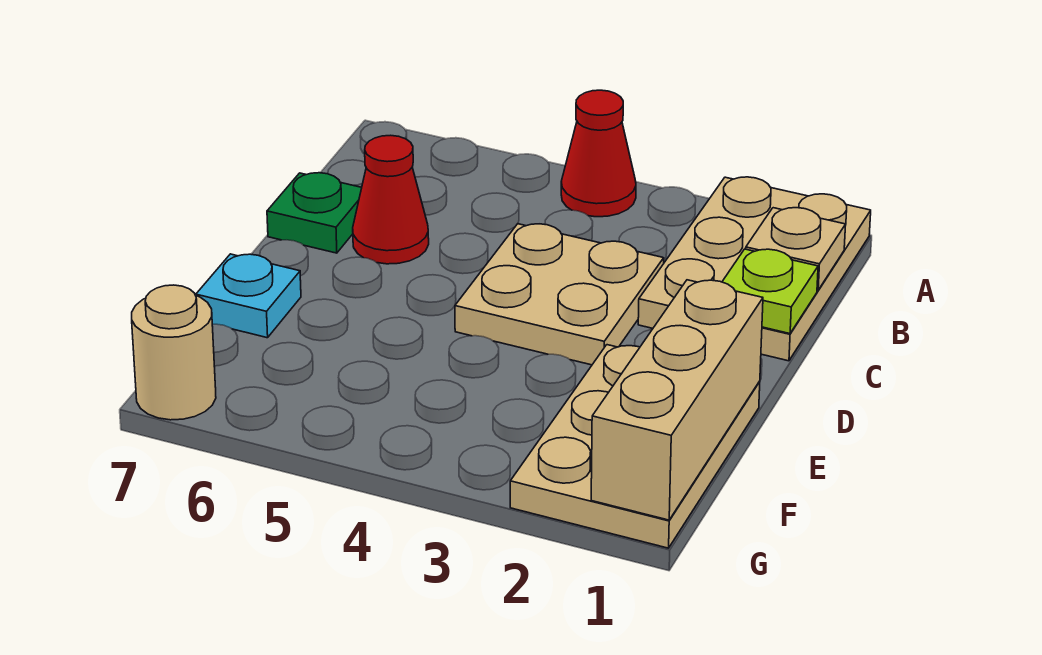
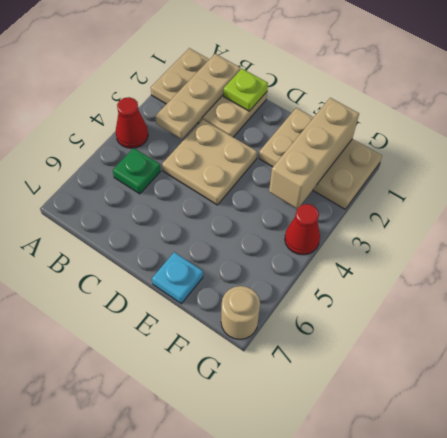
tan plate B1 level 2 -> tan plate B1:B3 level 2
red cone C6 level 1 -> red cone G4 level 1
green plate C7 level 1 -> green plate B5 level 1
tan brick E1:G1 level 2 -> tan brick F1:F3 level 2

